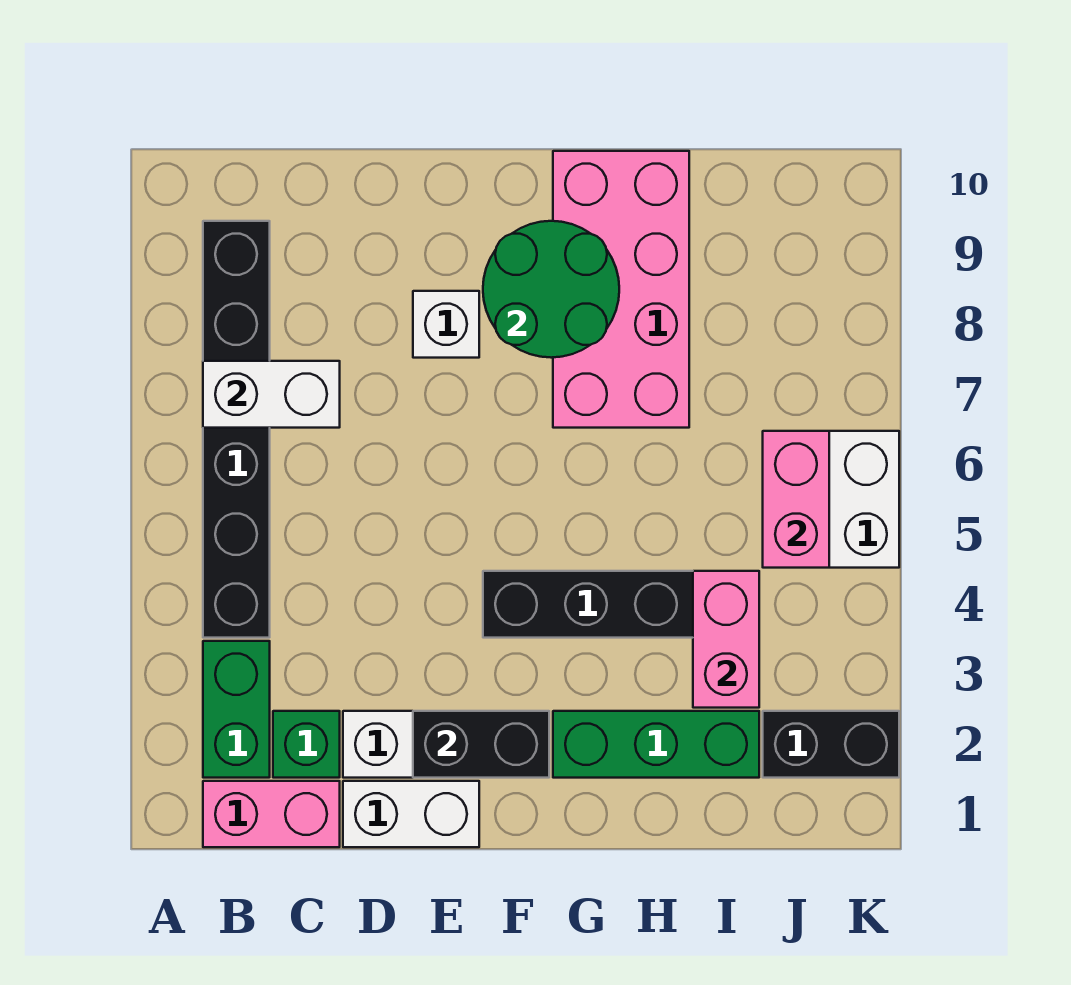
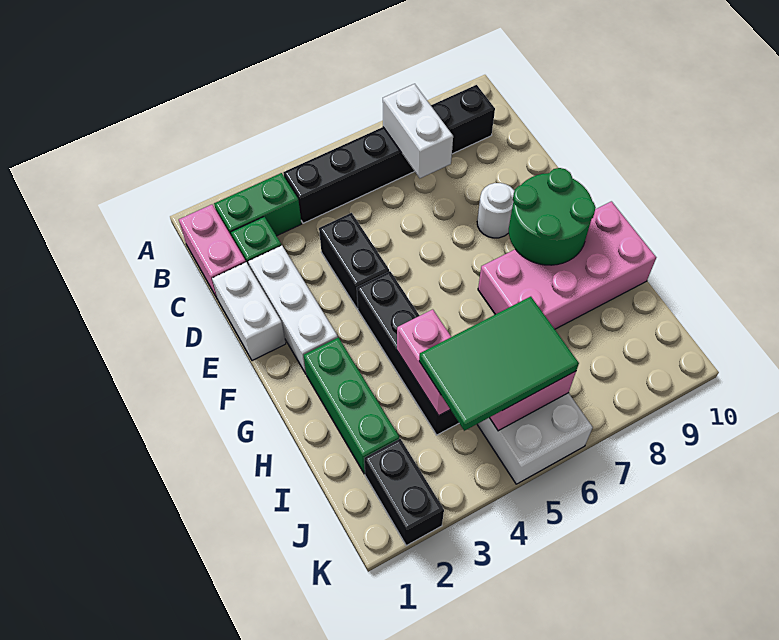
black brick E2:F2 level 2 -> black brick D4:E4 level 1
white brick E8 level 1 -> white round brick E8 level 1
pink brick I3:I4 level 2 -> pink brick H4:I4 level 2
none -> green tile I4:J6 level 3

